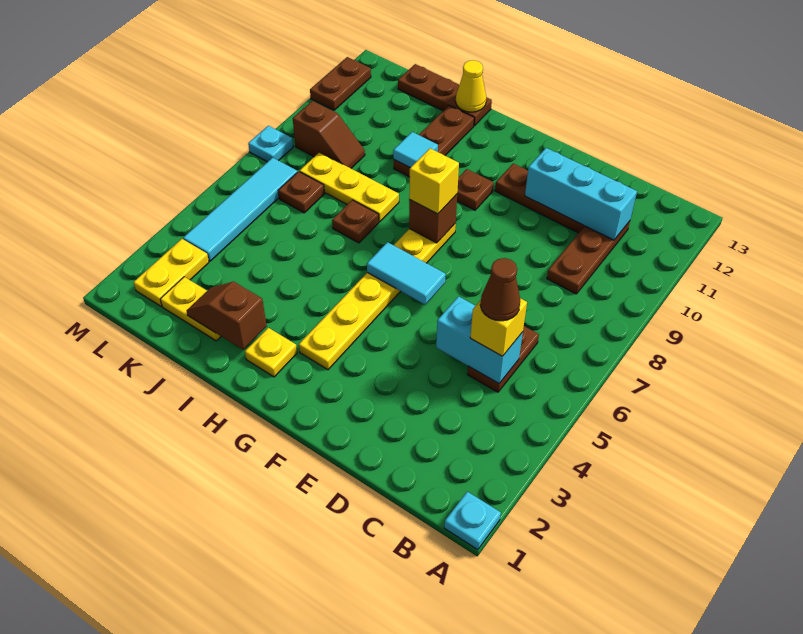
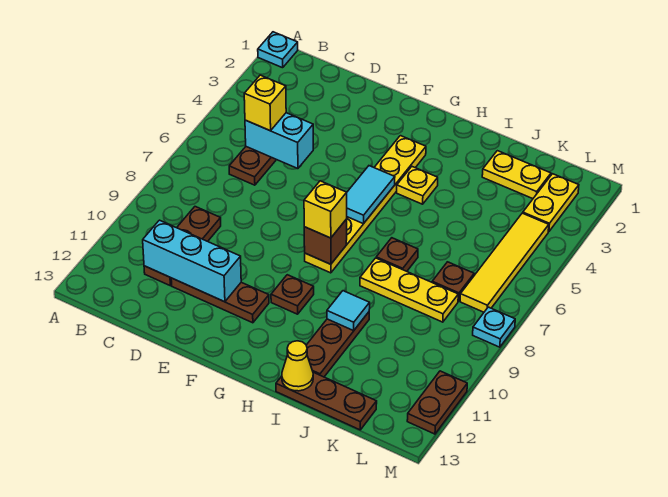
brown cone C5 level 4 -> none
cyan tile F6:G6 level 2 -> cyan tile G5:G6 level 2
yellow plate H2 level 1 -> yellow plate H4 level 1
brown slope I2:J2 level 2 top I -> none
brown slope K9:L9 level 1 top L -> none
cyan tile L4:L7 level 1 -> yellow tile L4:L7 level 1

